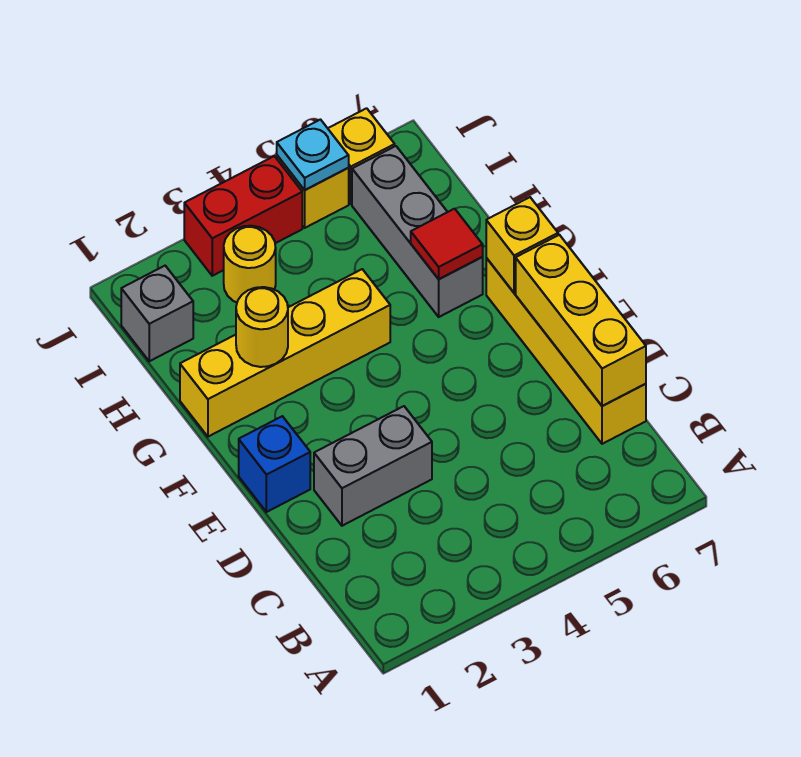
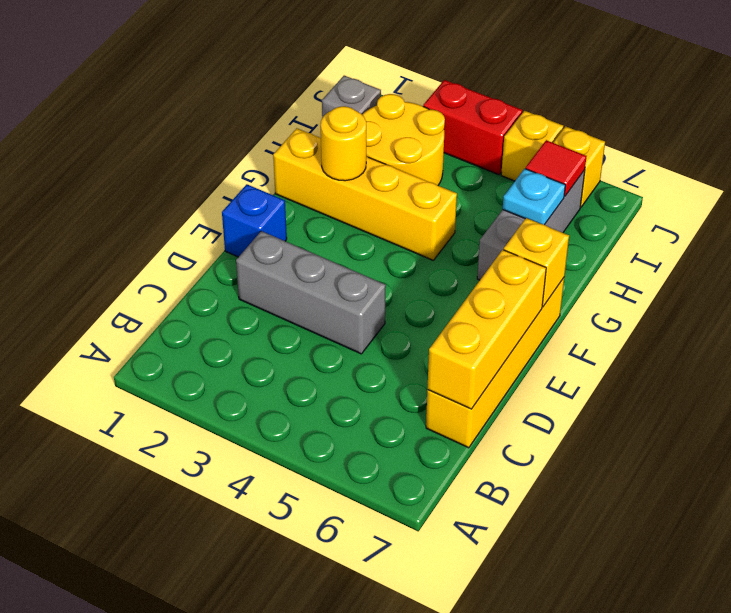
grey brick D2:D3 level 1 -> grey brick D2:D4 level 1
red tile G6 level 2 -> red tile I6 level 2
yellow round brick I3 level 1 -> yellow round brick H2:I3 level 1
cyan plate J5 level 2 -> cyan plate H6 level 2

